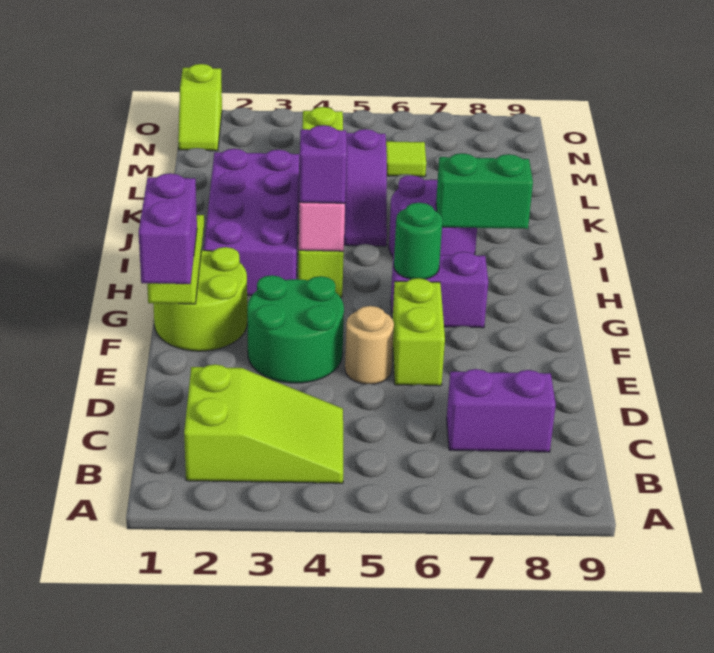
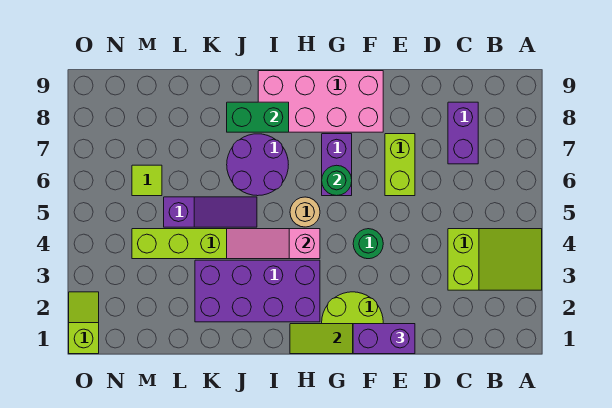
lime slope B2:C4 level 1 top 2 -> lime slope A3:C4 level 1 top C
green round brick E3:F4 level 1 -> green round brick F4 level 1
tan round brick E5 level 1 -> tan round brick H5 level 1
lime brick E6:F6 level 1 -> lime brick E6:E7 level 1
none -> pink brick F8:I9 level 1
purple brick H4 level 3 -> none
green brick I7:I8 level 2 -> green brick I8:J8 level 2
lime slope N1:O1 level 1 top O -> lime slope O1:O2 level 1 top 1

